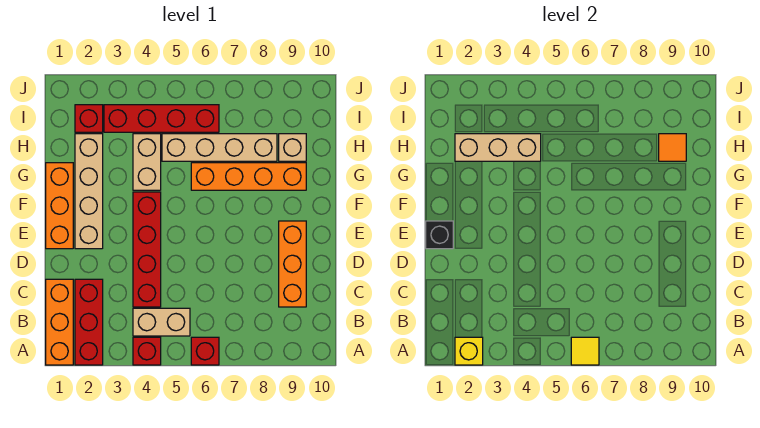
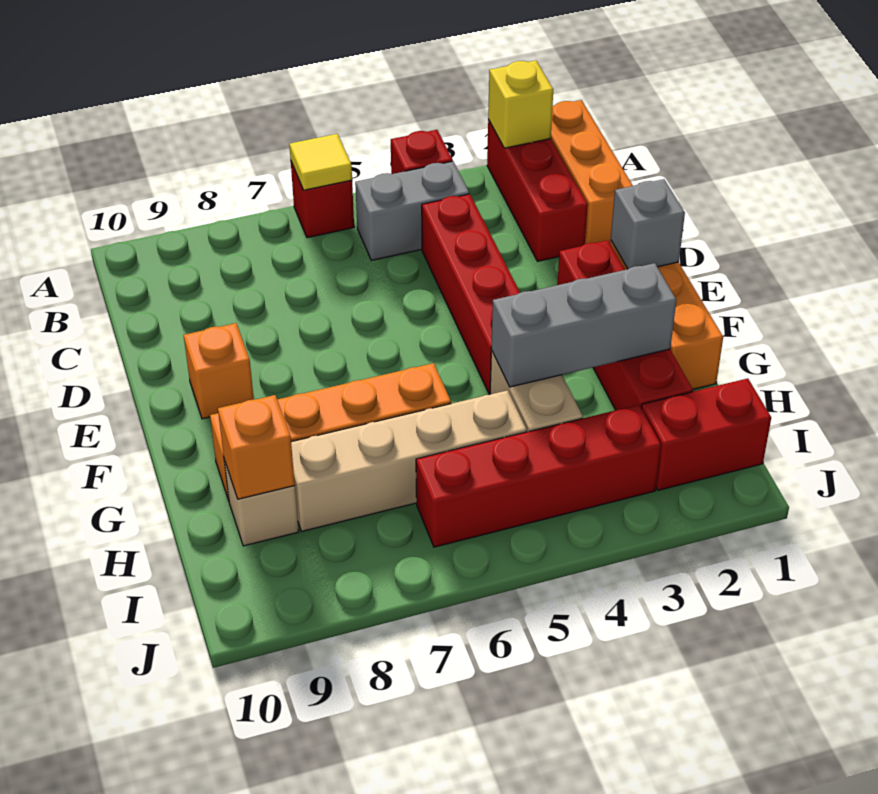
tan brick B4:B5 level 1 -> grey brick B4:B5 level 1
orange brick C9:E9 level 1 -> orange brick E9 level 1
black brick E1 level 2 -> grey brick E1 level 2
tan brick E2:H2 level 1 -> red brick E2:H2 level 1
none -> grey brick G2:G4 level 2
tan brick H2:H4 level 2 -> none
orange tile H9 level 2 -> orange brick H9 level 2
red brick I2 level 1 -> red brick I1:I2 level 1

